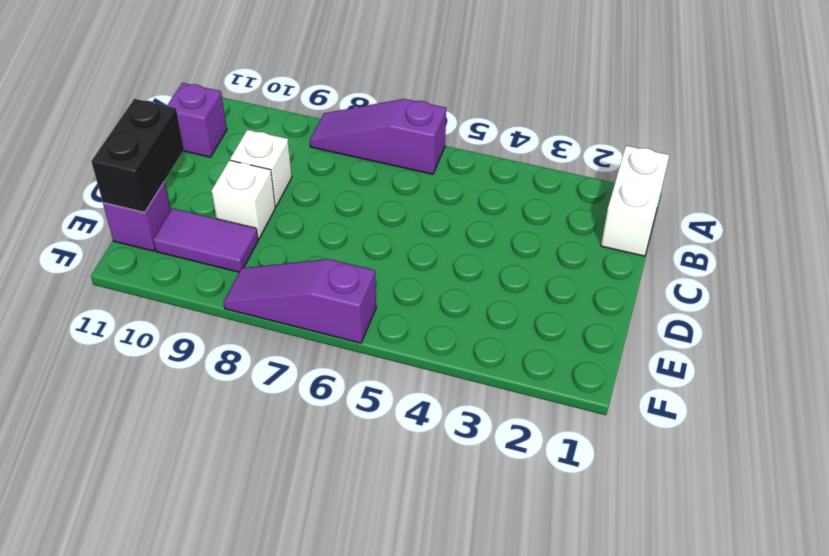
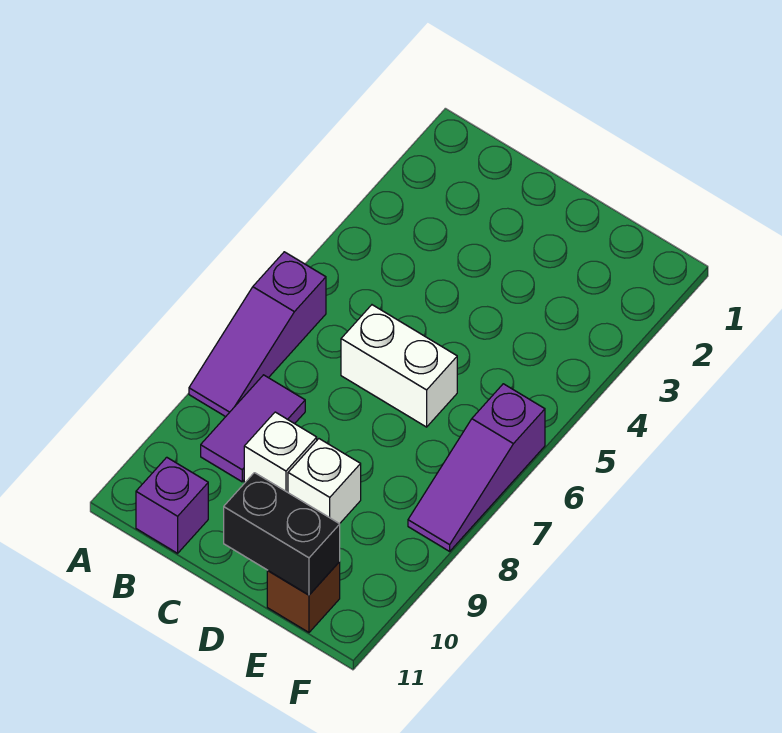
white brick A1:B1 level 1 -> white brick C6:D6 level 1
purple tile E9:E10 level 1 -> purple tile B8:B9 level 1
purple brick E11 level 1 -> brown brick E11 level 1

